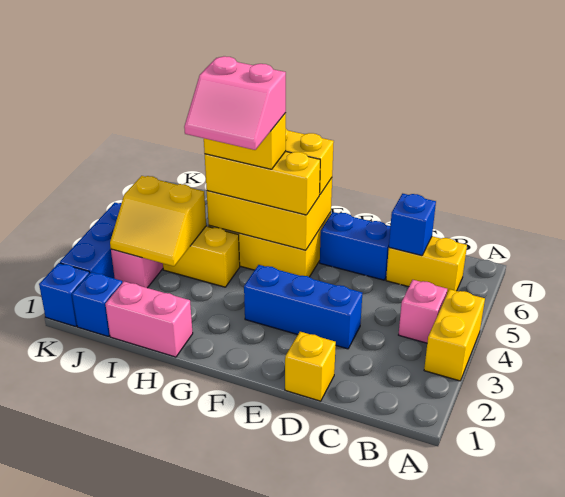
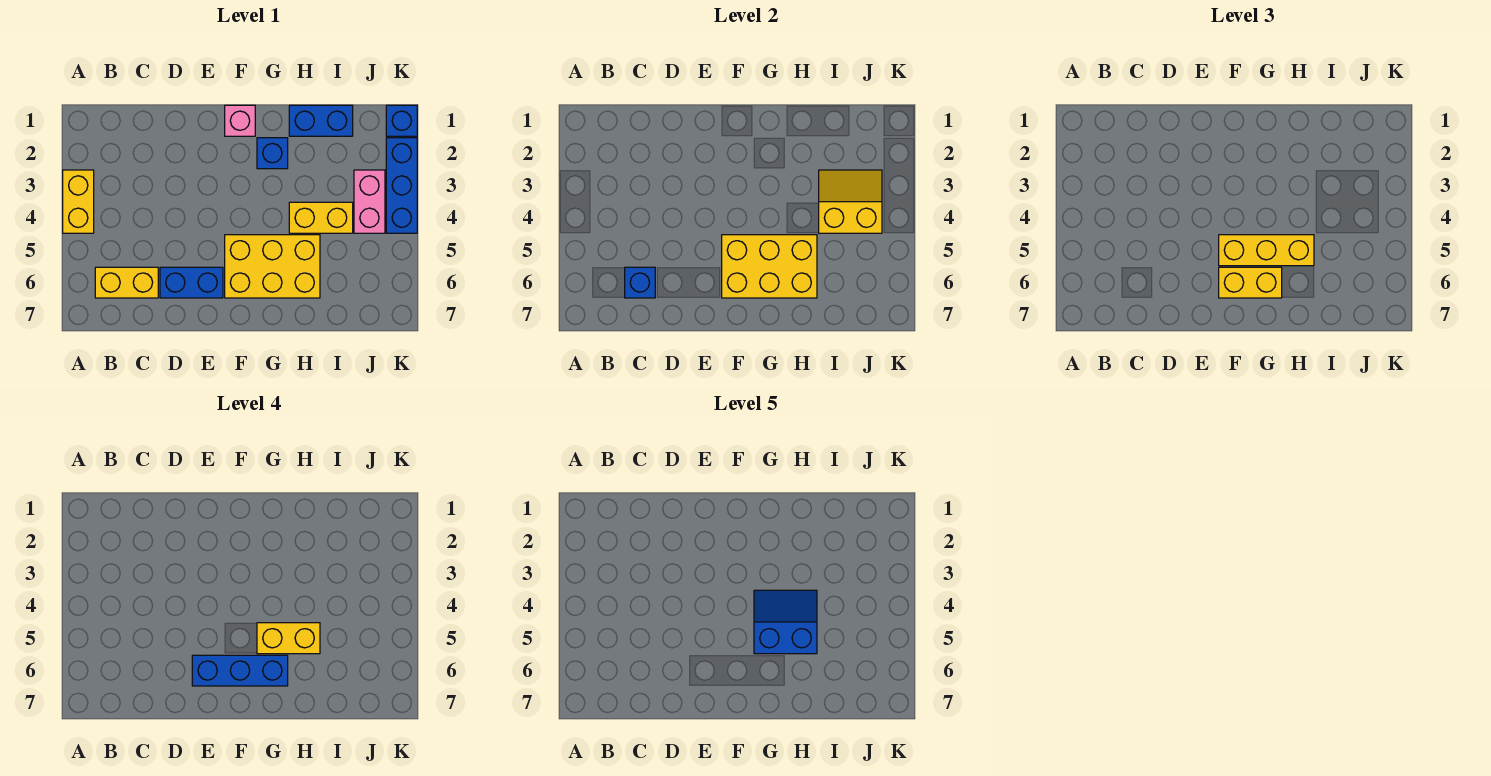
pink brick B4 level 1 -> pink brick F1 level 1
yellow brick D1 level 1 -> none
blue brick D3:F3 level 1 -> blue brick E6:G6 level 4
pink slope G4:H5 level 5 top 5 -> blue slope G4:H5 level 5 top 5
pink brick H1:I1 level 1 -> blue brick H1:I1 level 1
blue brick J1 level 1 -> blue brick G2 level 1

